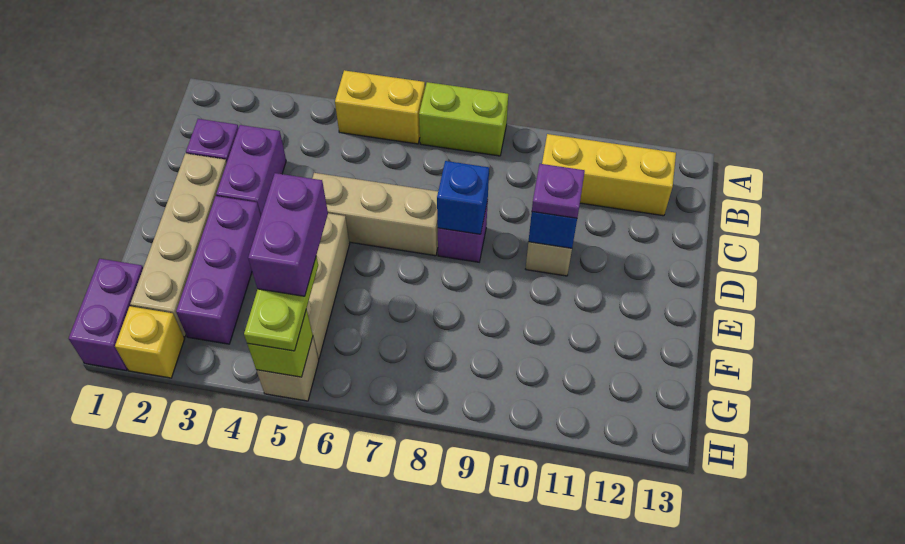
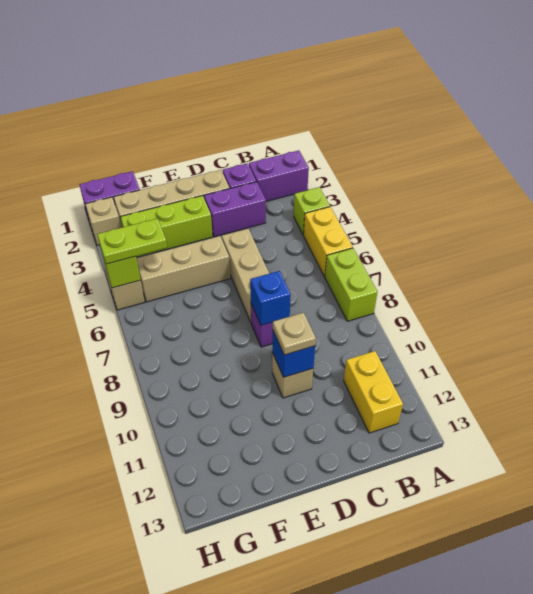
none -> lime brick A4 level 1
yellow brick B10:B12 level 1 -> yellow brick B11:B12 level 1
purple plate D10 level 3 -> tan plate D10 level 3
purple brick E3:G3 level 1 -> lime brick E3:G3 level 1
purple brick F5:G5 level 4 -> purple brick A2:B2 level 1
yellow brick H2 level 1 -> tan brick H2 level 1

